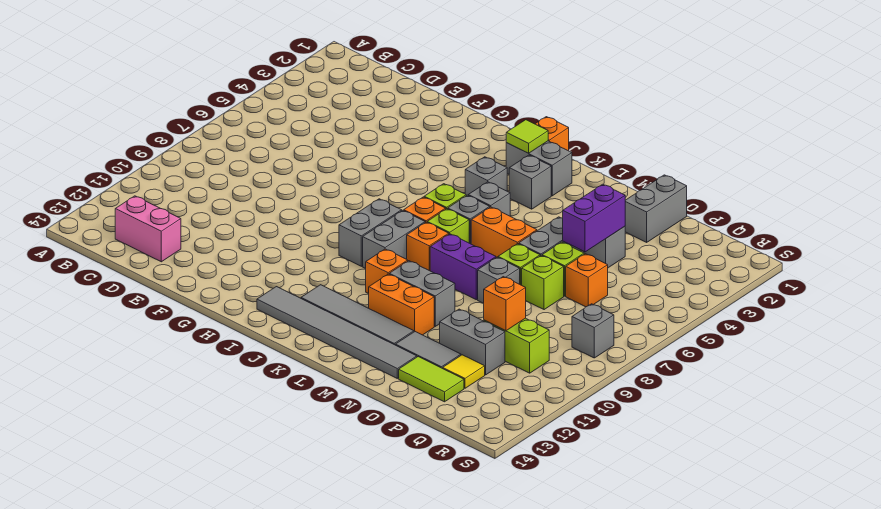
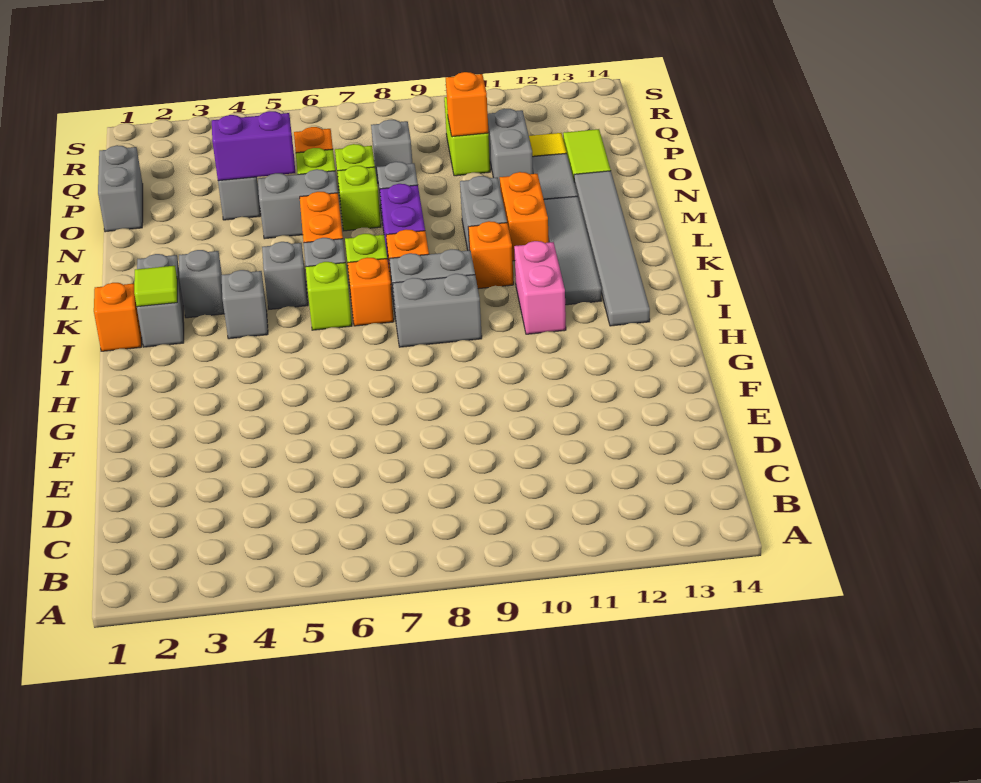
pink brick C13:D13 level 1 -> pink brick I11:J11 level 1
grey brick O1:O2 level 1 -> grey brick O1:P1 level 1
grey brick R8 level 1 -> grey brick P8 level 1

